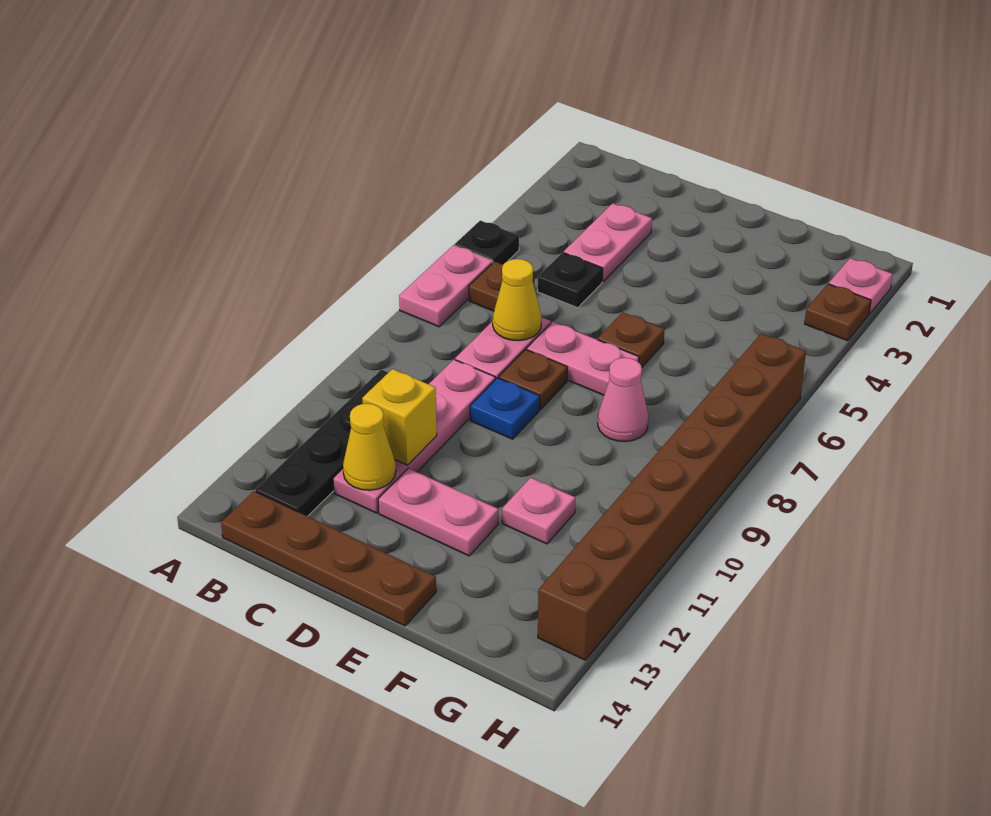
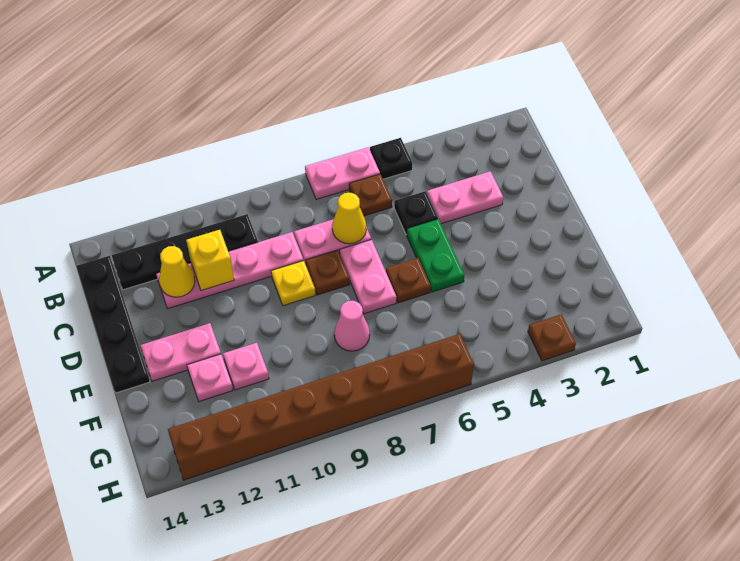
brown plate B14:E14 level 1 -> black plate B14:E14 level 1
none -> green plate D5:E5 level 1
blue plate D9 level 1 -> yellow plate D9 level 1
pink plate D12:E12 level 1 -> pink plate E12:E13 level 1
pink plate H2 level 1 -> pink plate F12 level 1

